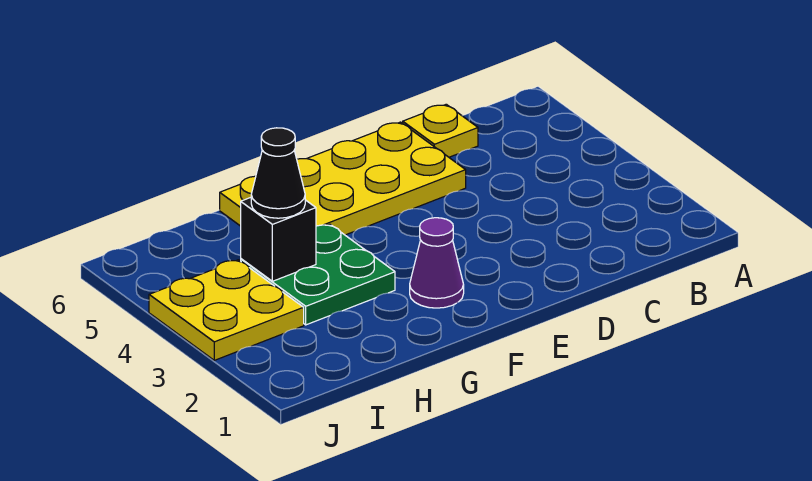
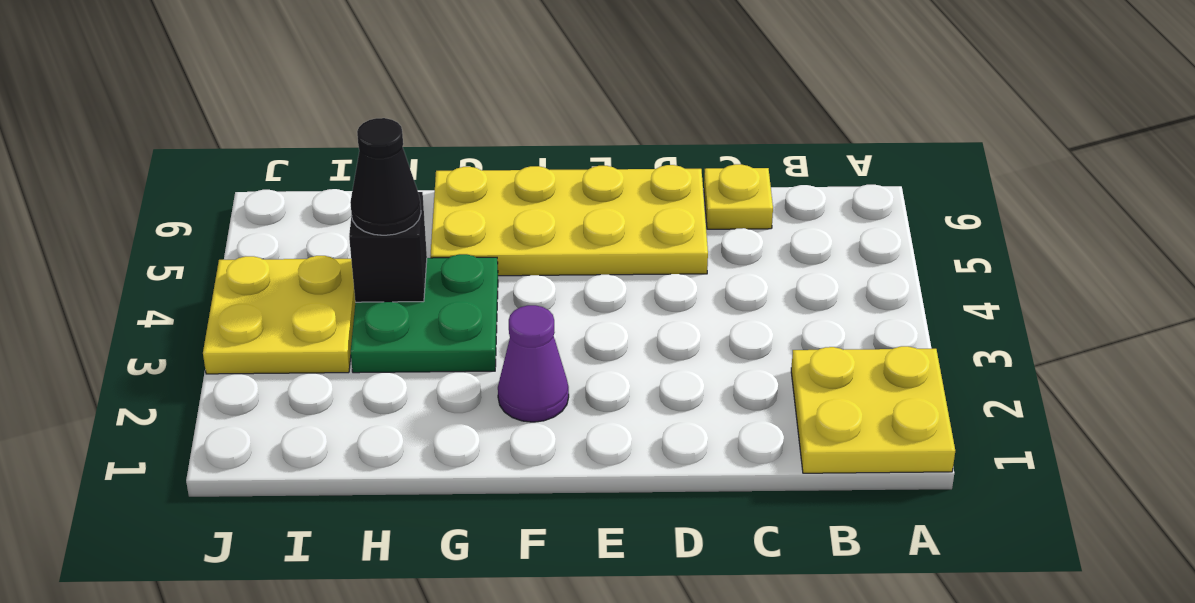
none -> yellow plate A1:B2 level 1

